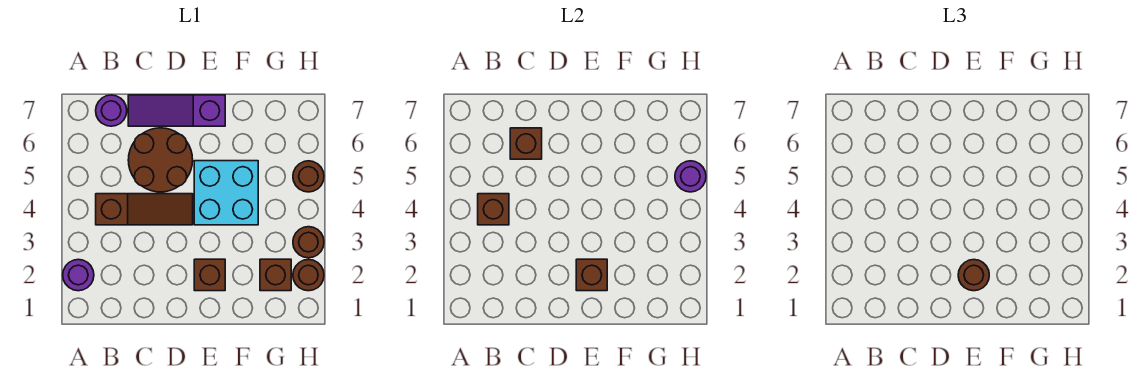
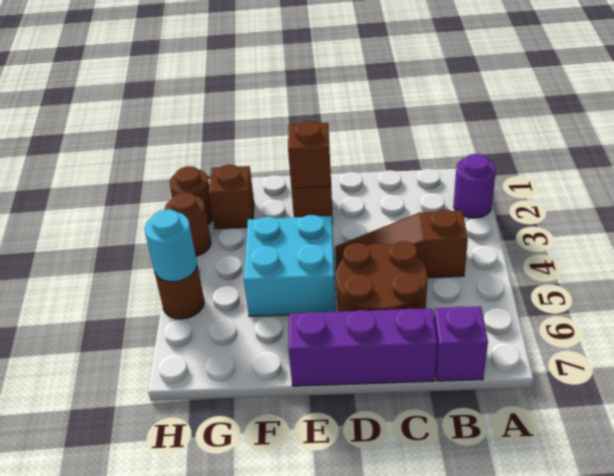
brown brick B4 level 2 -> none
purple round brick B7 level 1 -> purple brick B7 level 1
brown brick C6 level 2 -> none
purple slope C7:E7 level 1 top E -> purple brick C7:E7 level 1
brown round brick E2 level 3 -> none
purple round brick H5 level 2 -> cyan round brick H5 level 2

